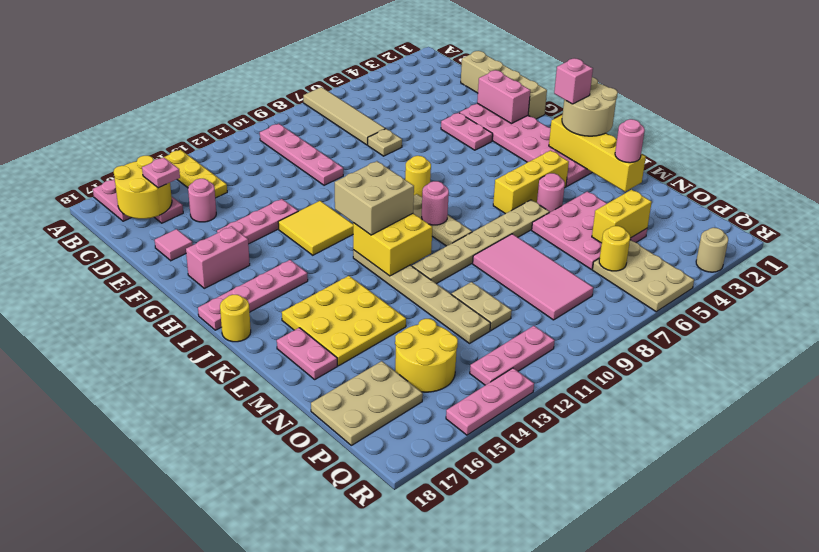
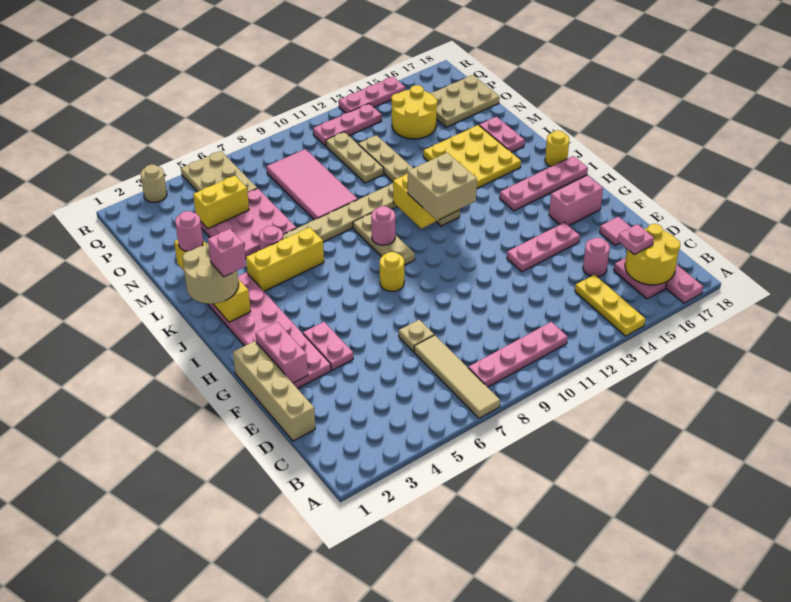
pink plate B10:E10 level 1 -> pink plate B8:B11 level 1
yellow tile G12:H13 level 1 -> none
tan plate N11:O11 level 1 -> tan plate N11:P11 level 1
yellow round brick P6 level 2 -> none

